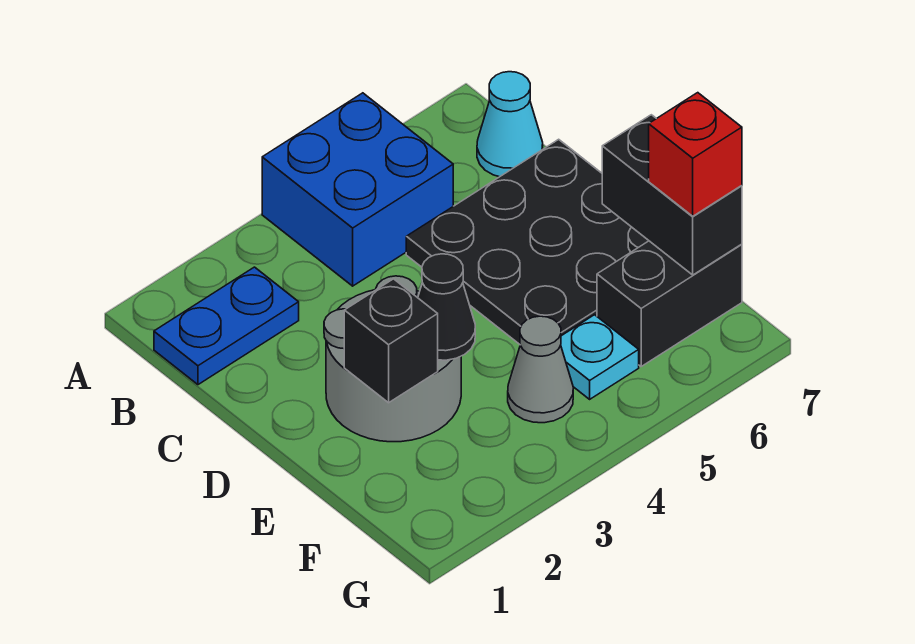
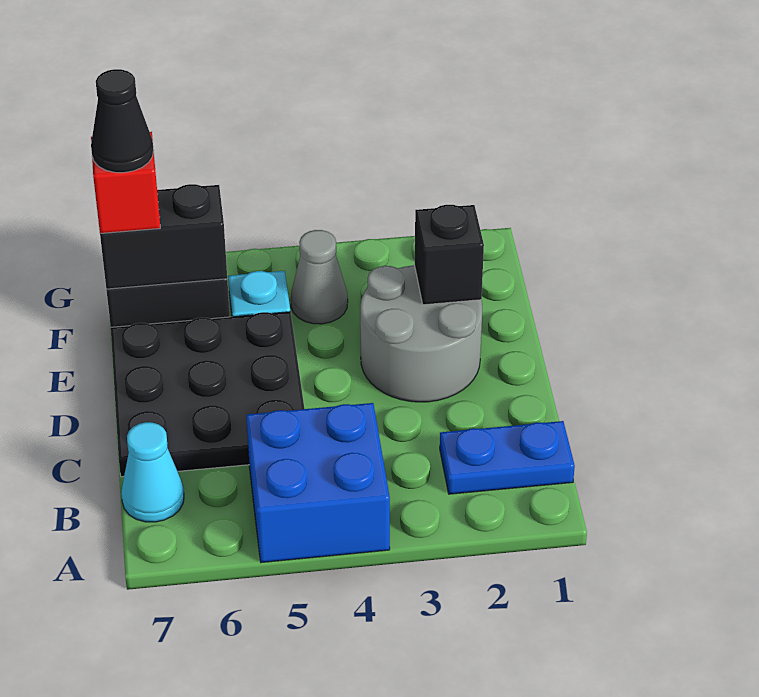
black cone E3 level 2 -> black cone F7 level 4
black brick E7:F7 level 2 -> black brick F6:F7 level 2

